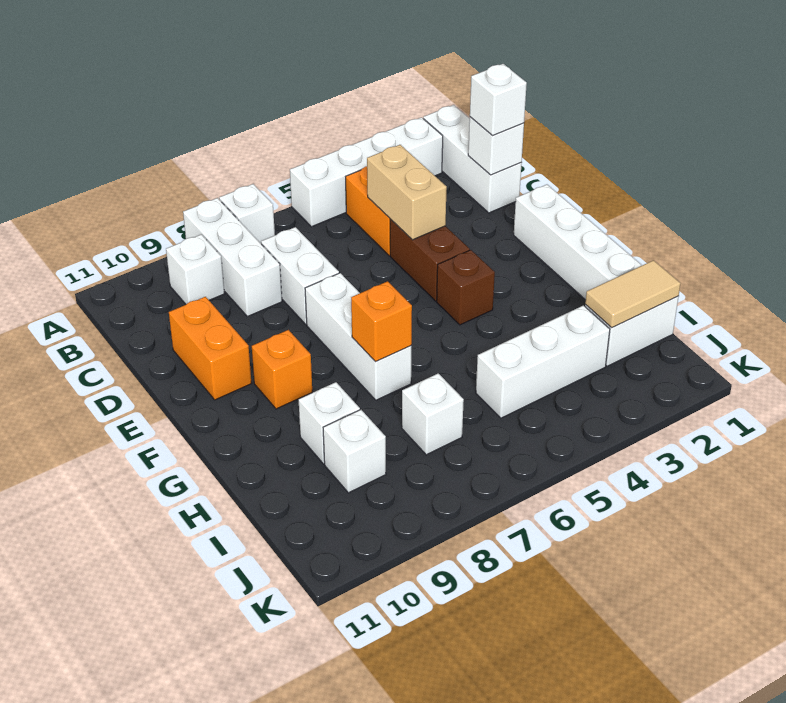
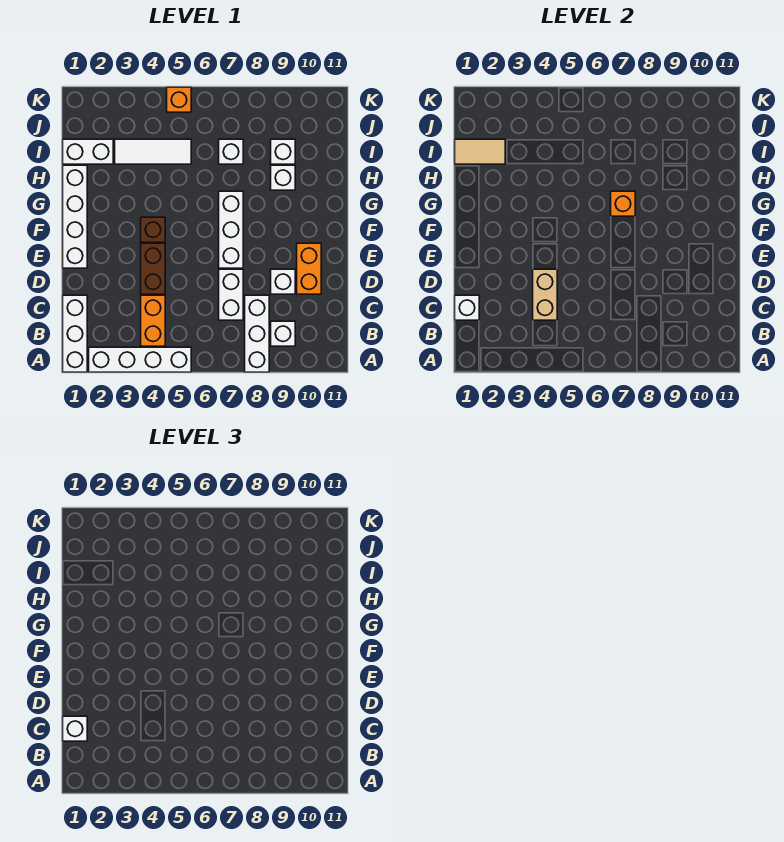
white brick A7 level 1 -> white brick D9 level 1
orange brick F9 level 1 -> orange brick K5 level 1
white brick I3:I5 level 1 -> white tile I3:I5 level 1

